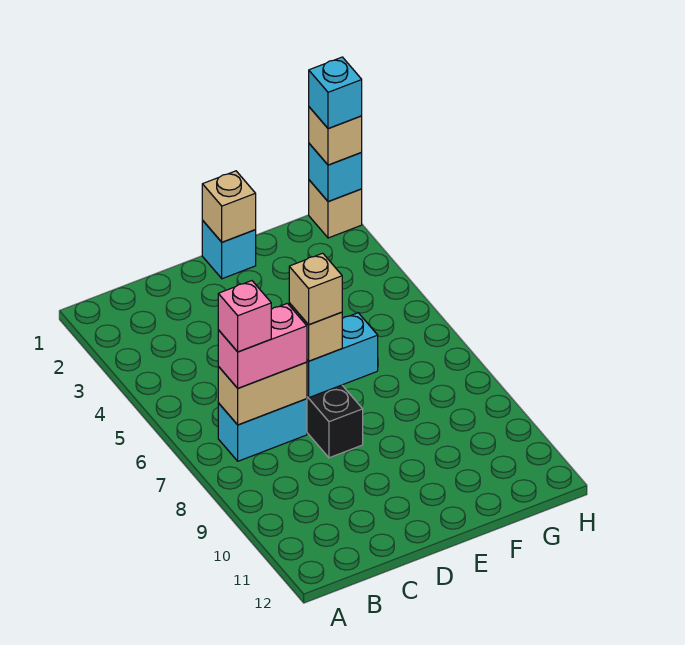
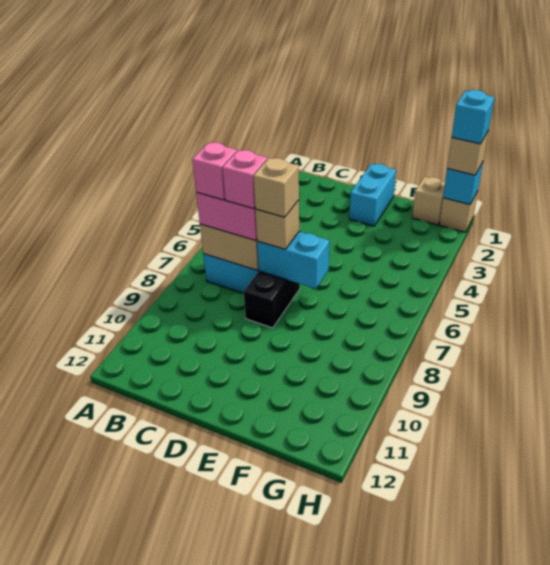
none -> pink brick C7 level 4
cyan brick E1 level 1 -> cyan brick E1:E2 level 1
tan brick E1 level 2 -> tan brick G1 level 1

